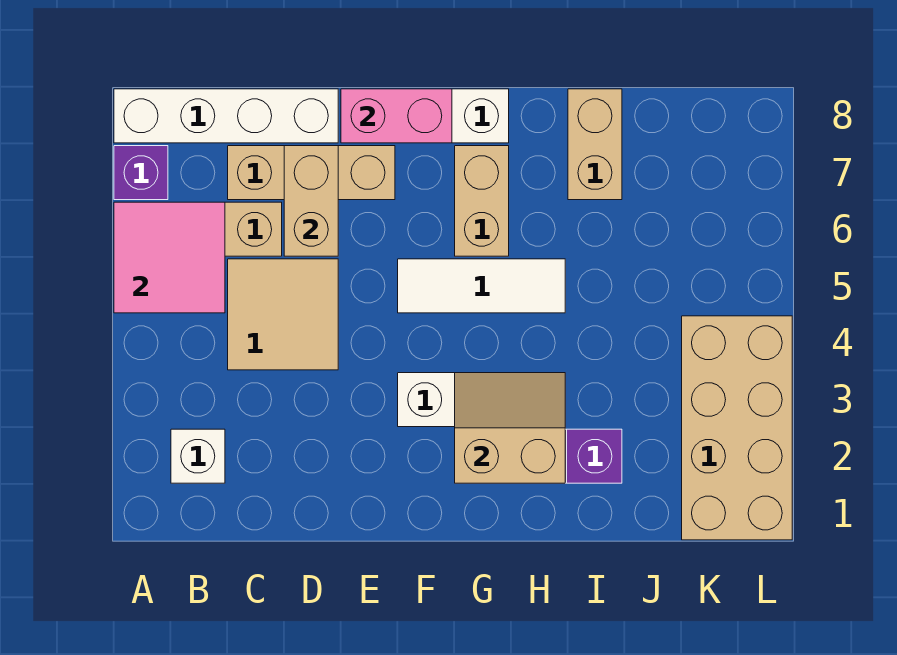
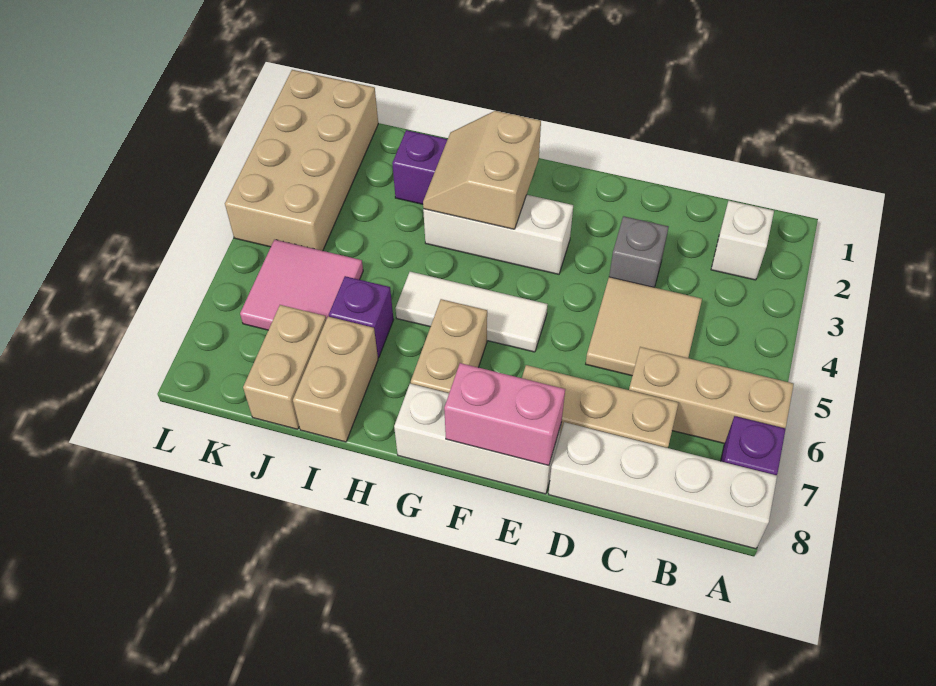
pink tile A5:B6 level 2 -> pink tile J5:K6 level 1
none -> grey brick D3 level 1
tan brick D6:D7 level 2 -> tan brick J7:J8 level 1
tan slope G2:H3 level 2 top 2 -> tan slope G2:H3 level 2 top G
none -> purple brick I6 level 1

